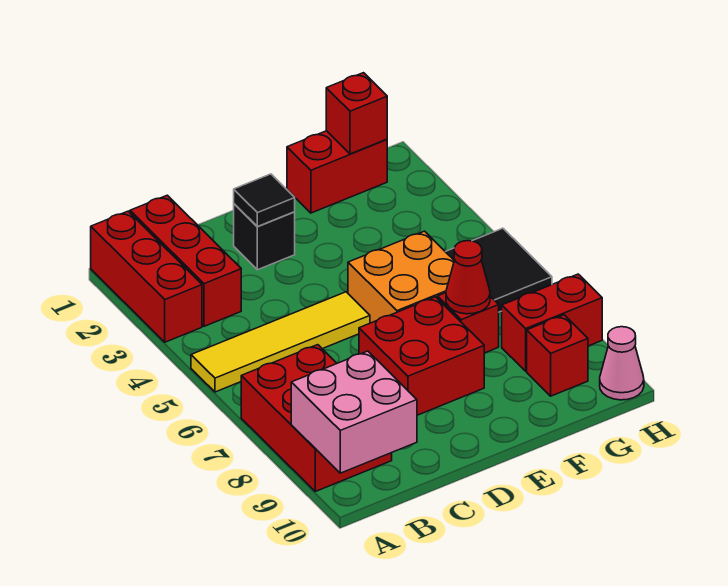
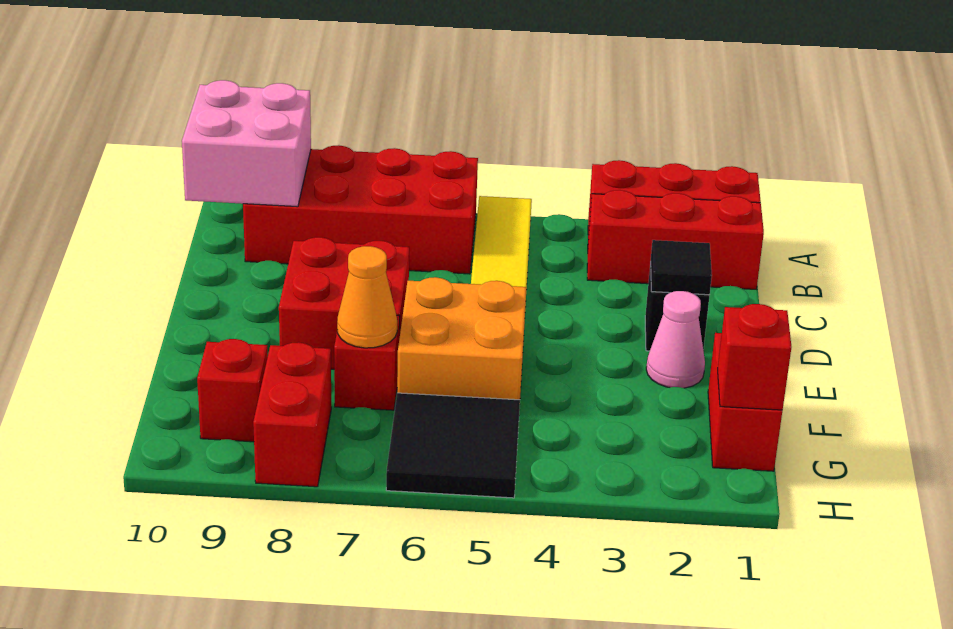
red brick A7:B9 level 1 -> red brick A6:B9 level 1
red cone F7 level 2 -> orange cone F7 level 2
pink cone H10 level 1 -> pink cone E2 level 1

